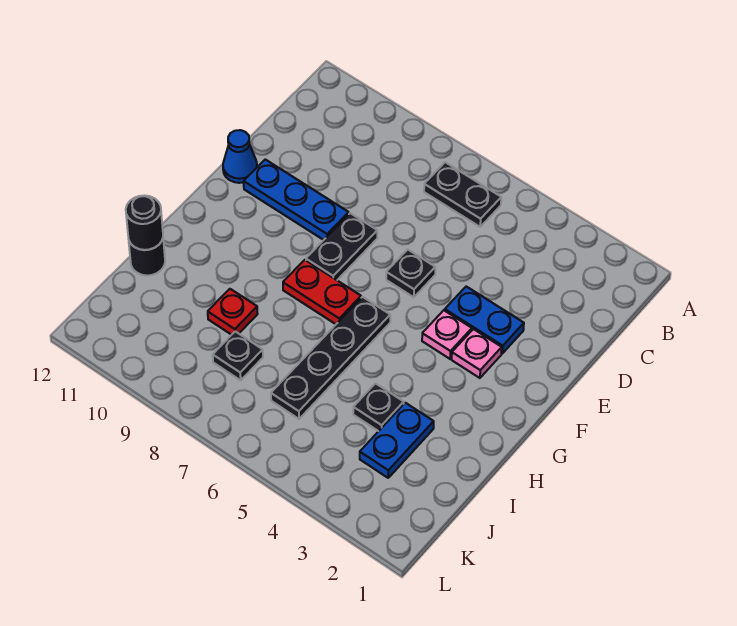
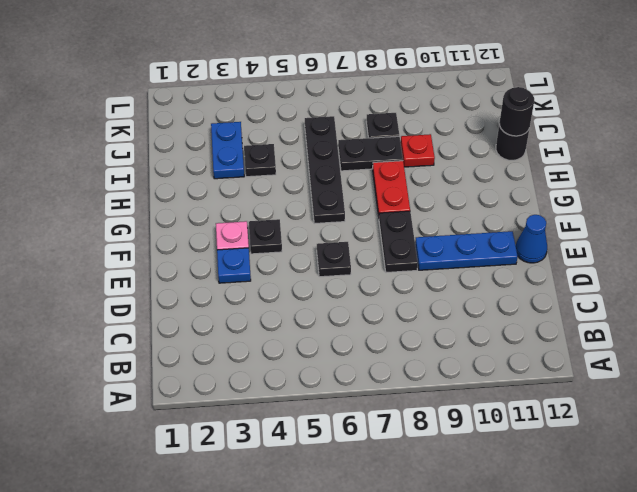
black plate B6:B7 level 1 -> black plate I7:I8 level 1
blue plate E3:E4 level 1 -> blue plate E3 level 1
pink plate F4 level 1 -> black plate F4 level 1
red plate G7:G8 level 1 -> red plate G8:H8 level 1

